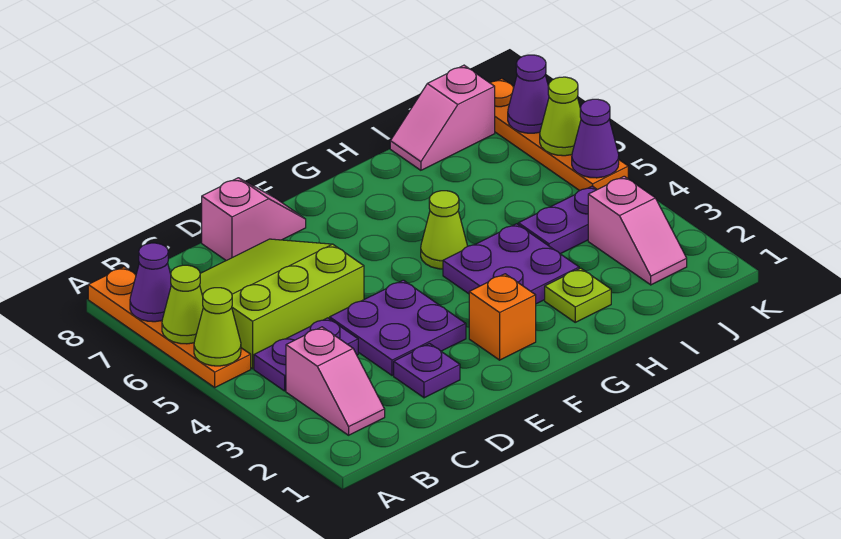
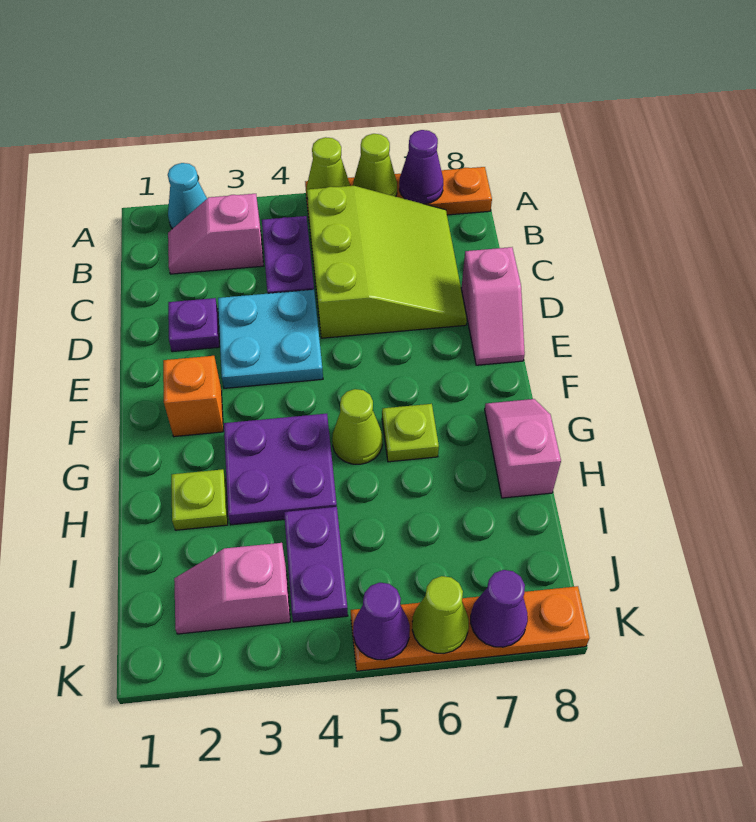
none -> cyan cone A2 level 1
purple plate D3:E4 level 1 -> cyan plate D3:E4 level 1
none -> lime plate G6 level 1
pink slope I8:J8 level 1 top J -> pink slope G8:H8 level 1 top H

